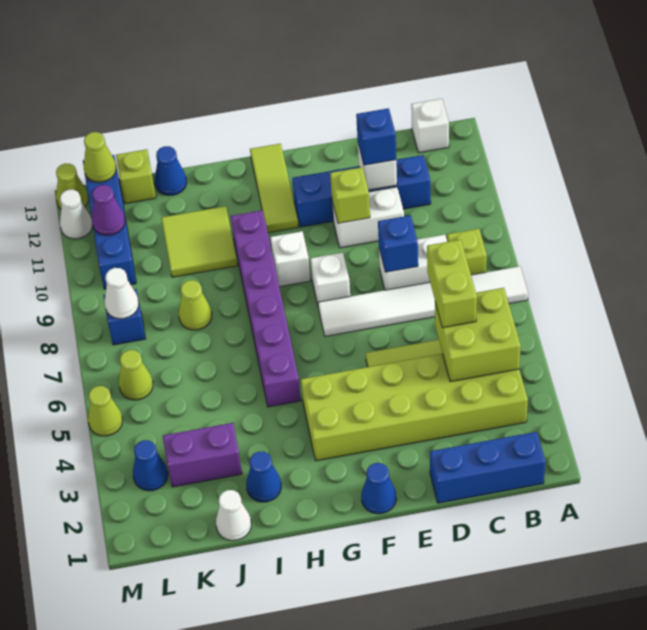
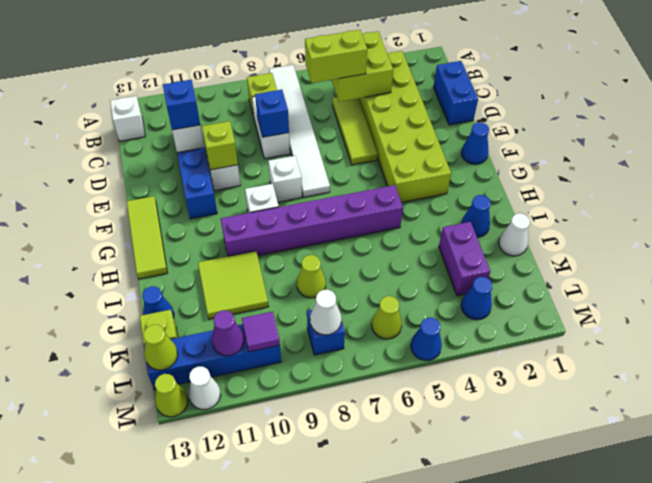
blue brick B1:D1 level 1 -> blue brick C1:D1 level 1
lime tile G11:G13 level 1 -> lime tile F13:H13 level 1
none -> purple tile L10 level 2
lime cone M5 level 1 -> blue cone M5 level 1

